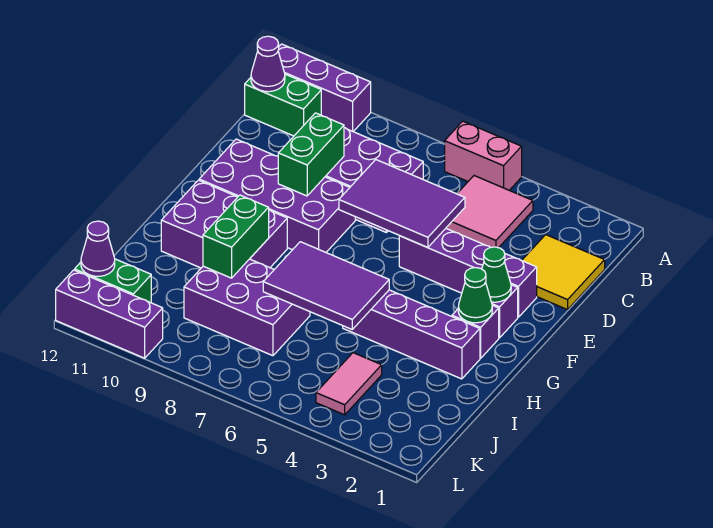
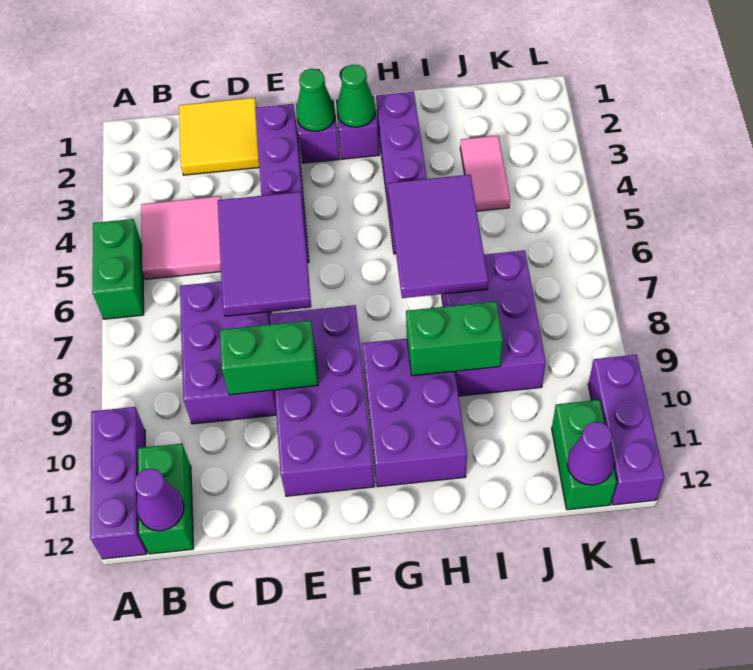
pink brick A5:A6 level 1 -> green brick A5:A6 level 1
pink tile J4:K4 level 1 -> pink tile J3:J4 level 1

